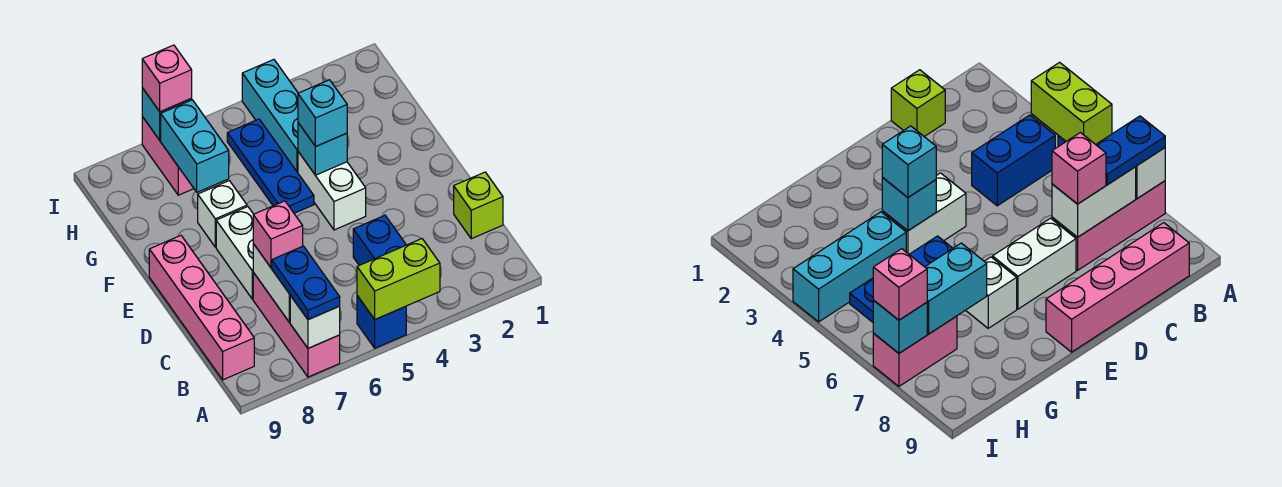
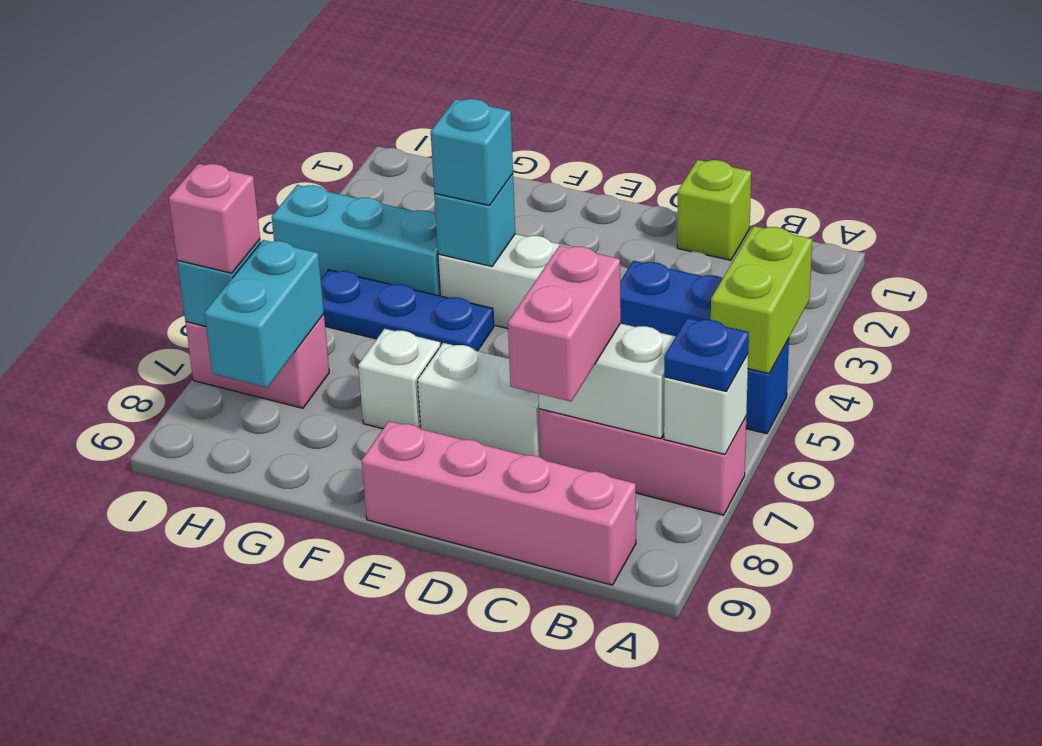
blue plate A7:B7 level 3 -> blue plate A7 level 3
pink brick C7 level 3 -> pink brick C7:C8 level 3
cyan brick G7:H7 level 2 -> cyan brick H7:H8 level 2

